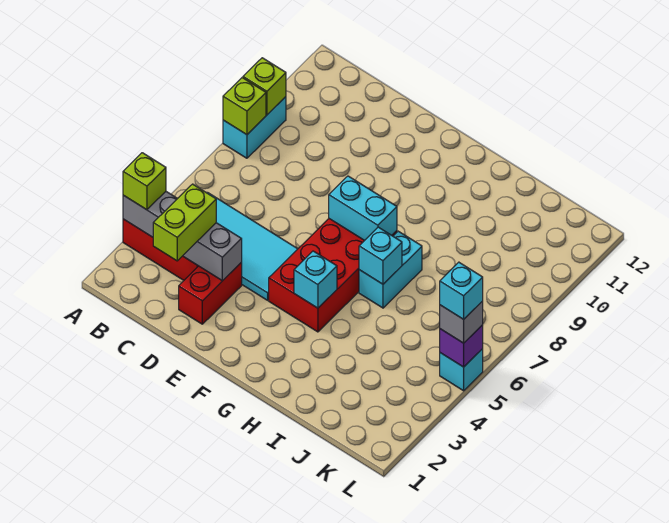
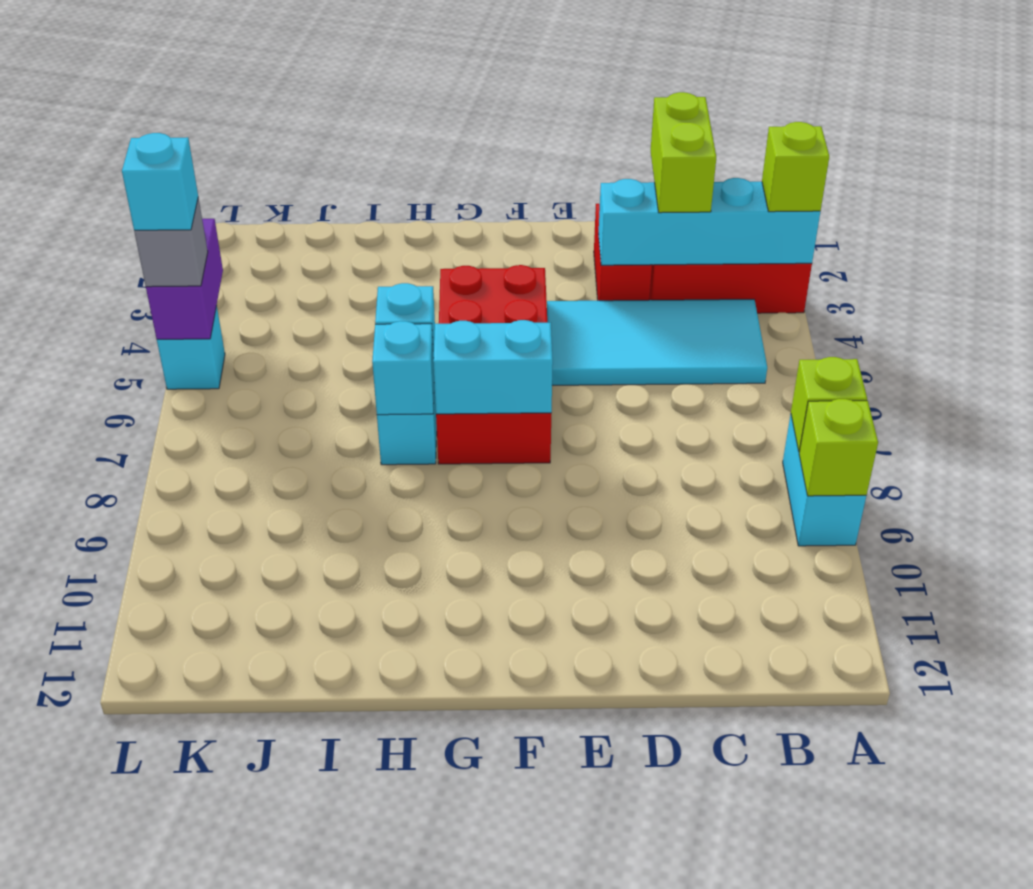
grey brick A3:D3 level 2 -> cyan brick A3:D3 level 2
cyan brick G4 level 2 -> cyan brick H7 level 2
purple brick L5 level 2 -> purple brick L4:L5 level 2

